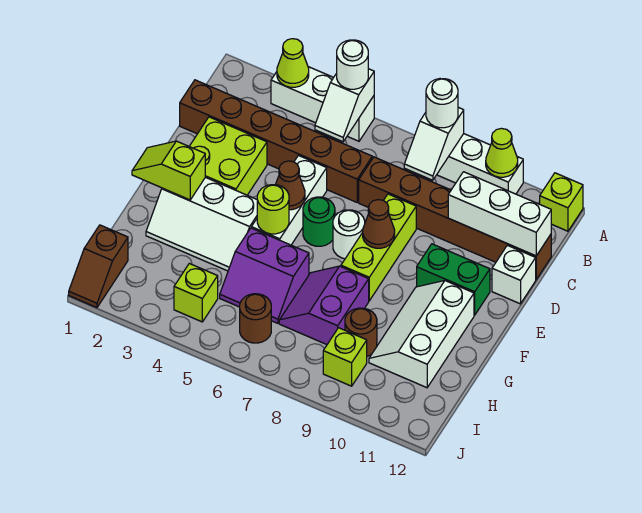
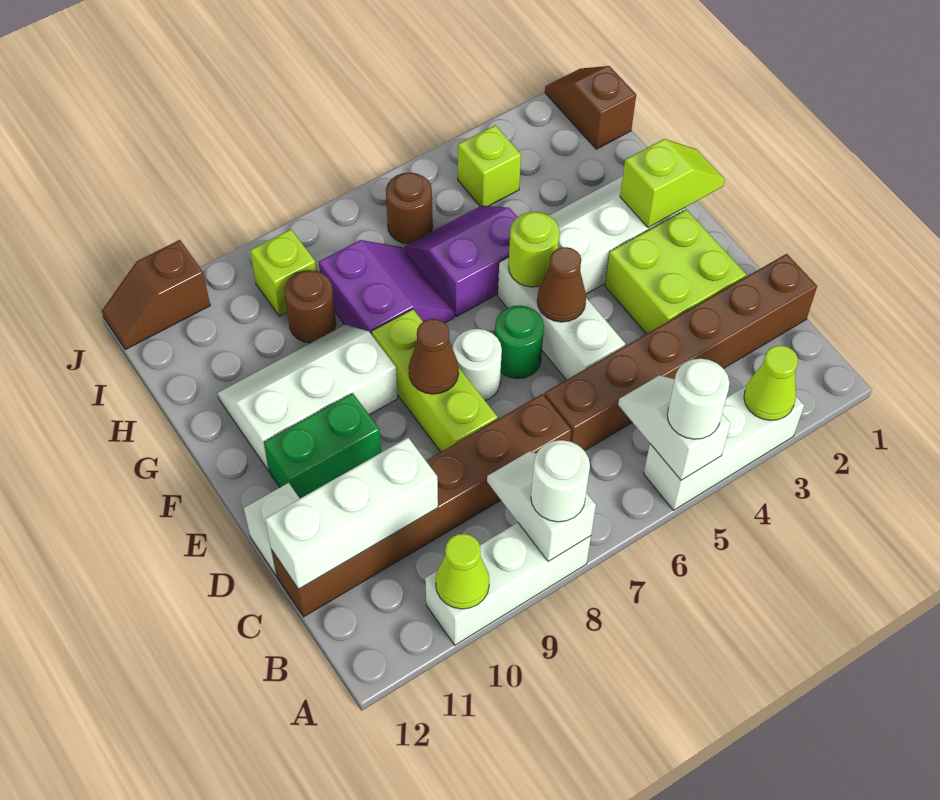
lime brick A12 level 1 -> none
white slope F10:H11 level 1 top 11 -> white slope F9:G11 level 1 top F
none -> brown slope J11:J12 level 1 top 11

